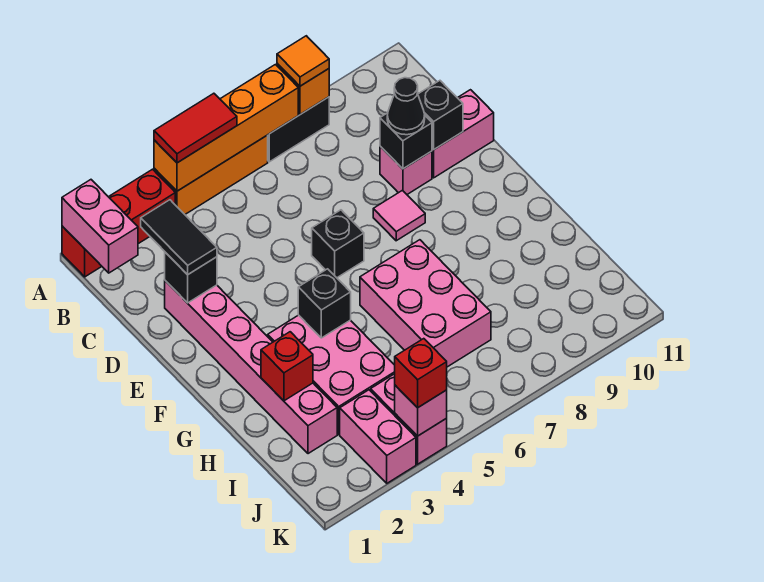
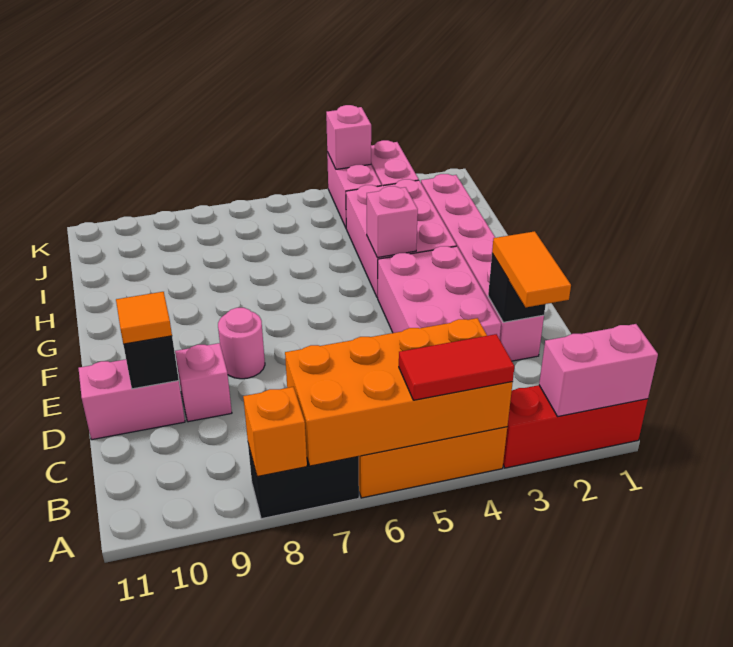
pink brick A1:B1 level 2 -> pink brick A1:A2 level 2
orange brick A4:A7 level 2 -> orange brick A4:B7 level 2
orange tile A8 level 3 -> orange tile D10 level 3
black tile C2:D2 level 3 -> orange tile C2:D2 level 3
black brick D9 level 2 -> none
black cone D9 level 3 -> none
black brick E6 level 1 -> none
pink tile E8 level 1 -> pink round brick E8 level 1
black brick G4 level 2 -> pink brick G4 level 2
pink brick G6:I7 level 1 -> pink brick D3:F4 level 1
red brick H2 level 2 -> none
red brick K4 level 3 -> none

